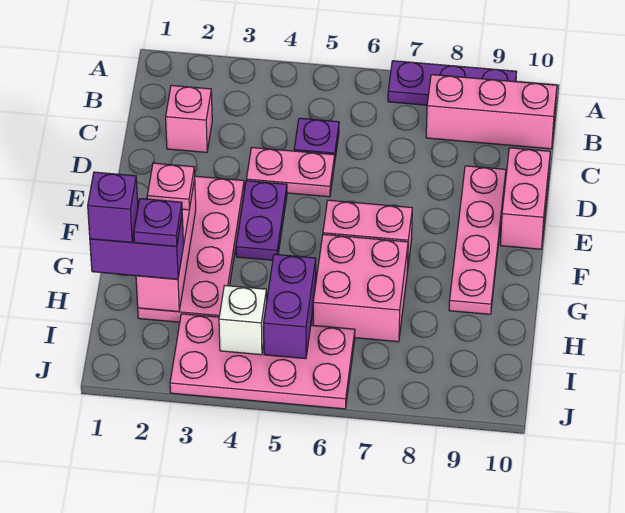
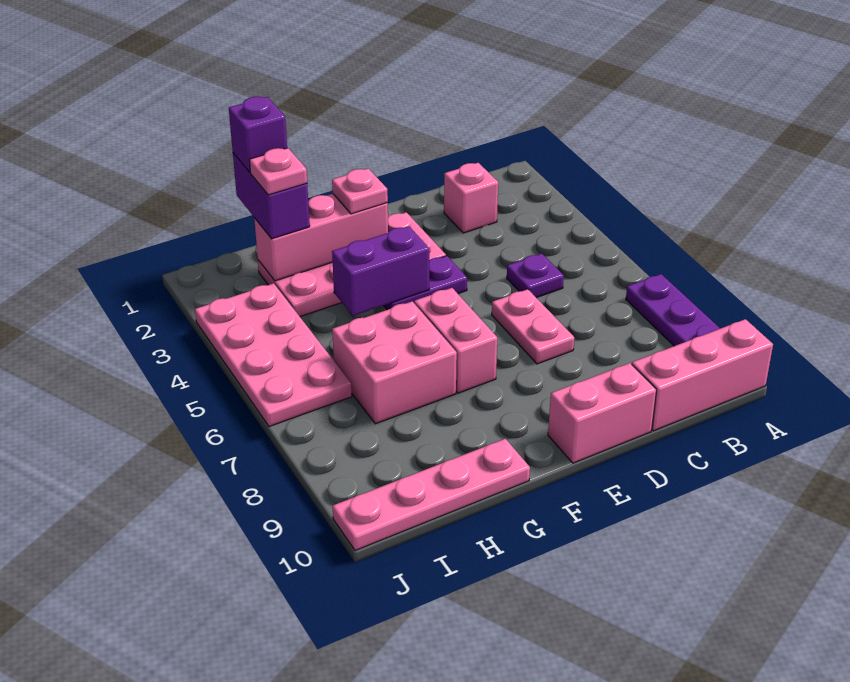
pink brick B8:B10 level 1 -> pink brick A10:C10 level 1
pink plate D4:D5 level 1 -> pink plate D6:D7 level 1
pink plate D9:G9 level 1 -> pink plate G10:J10 level 1
purple plate H2 level 4 -> pink plate H2 level 4
purple brick H5:I5 level 2 -> purple brick F4:G4 level 2
white brick I4 level 2 -> none

